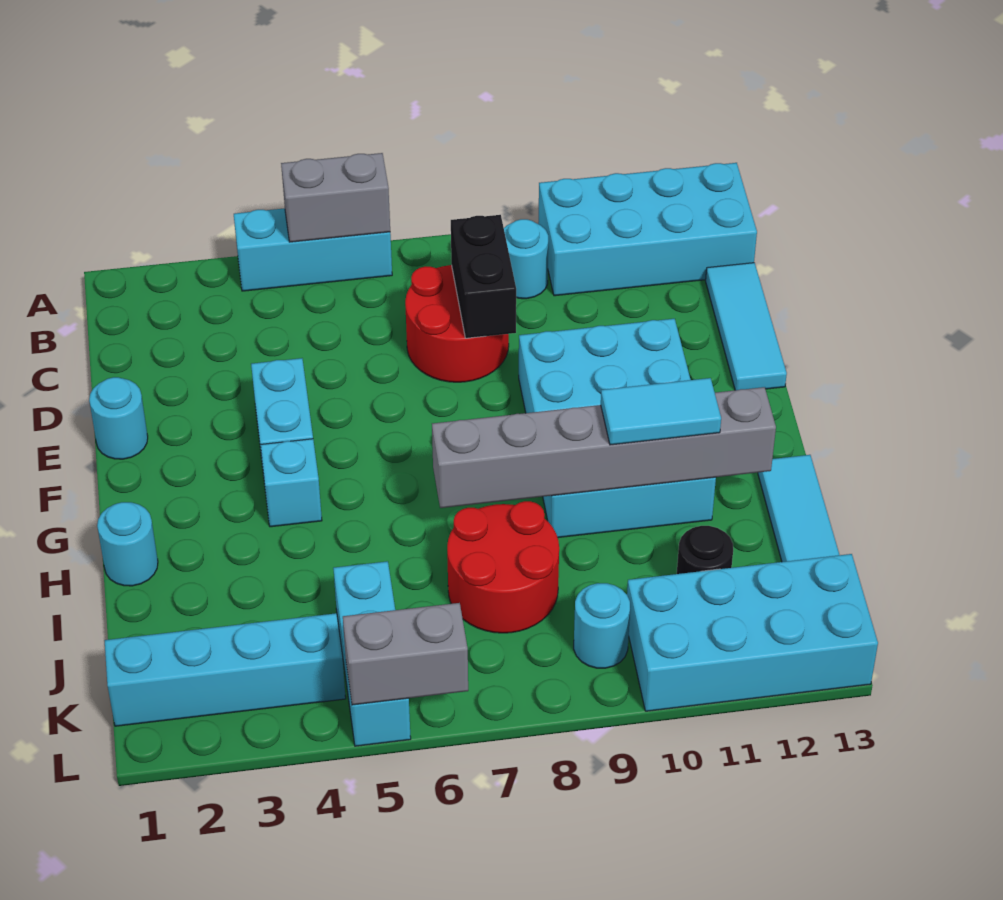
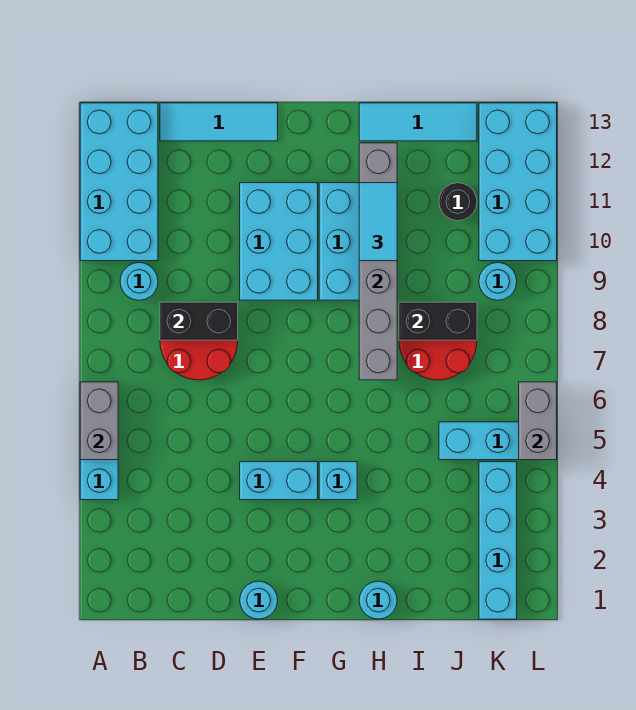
none -> black brick I8:J8 level 2

